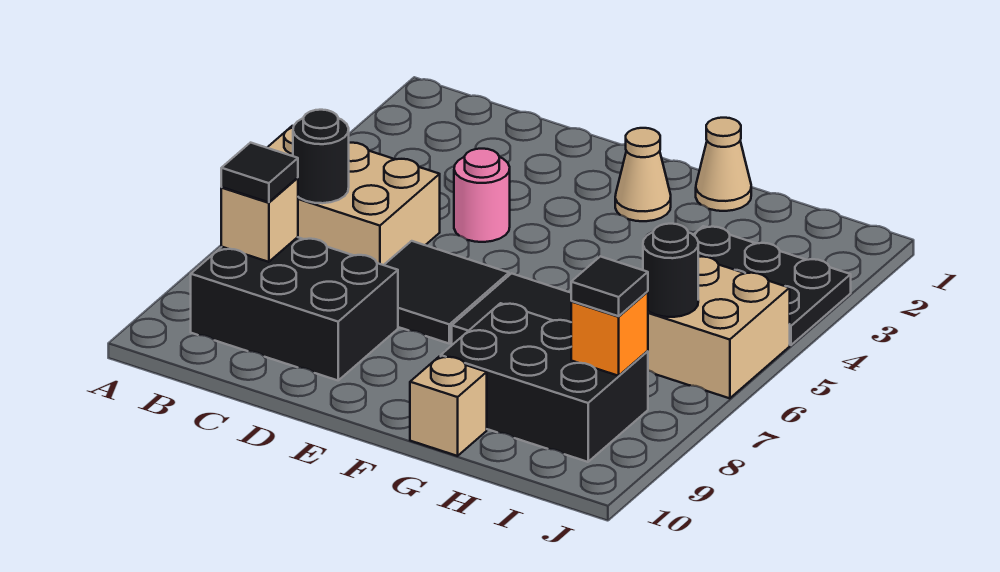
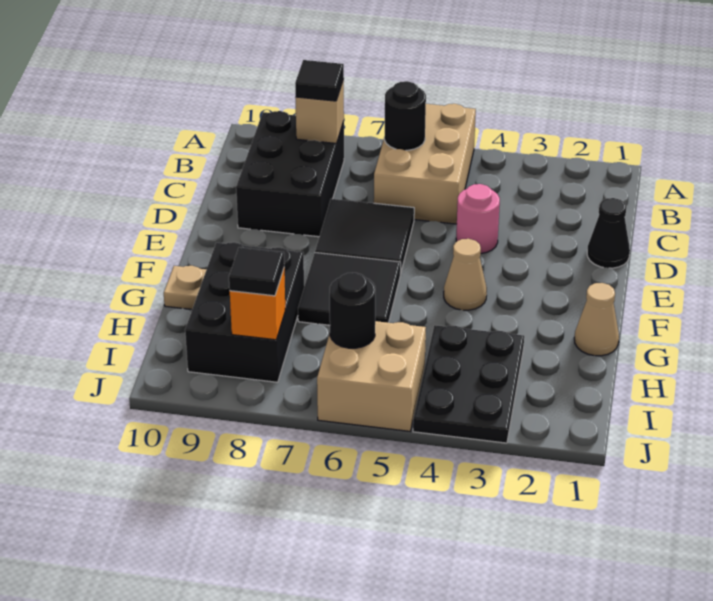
none -> black cone D1 level 1
tan cone F2 level 1 -> tan cone F4 level 1
tan brick G10 level 1 -> tan plate G10 level 1

